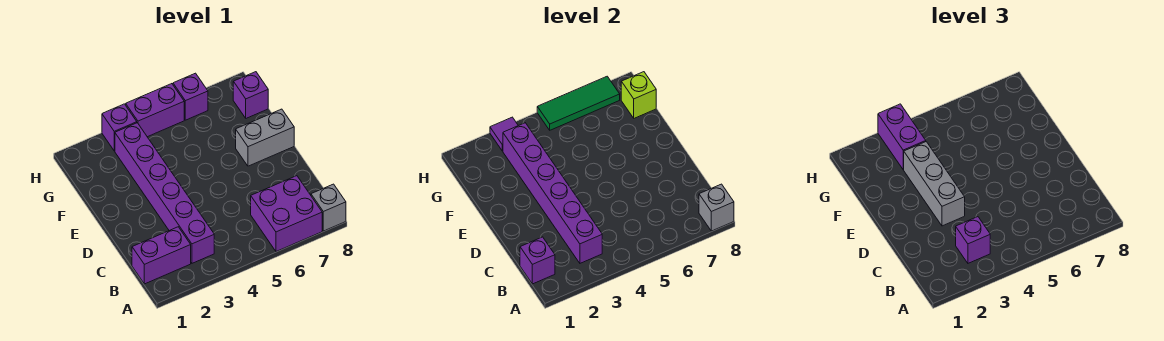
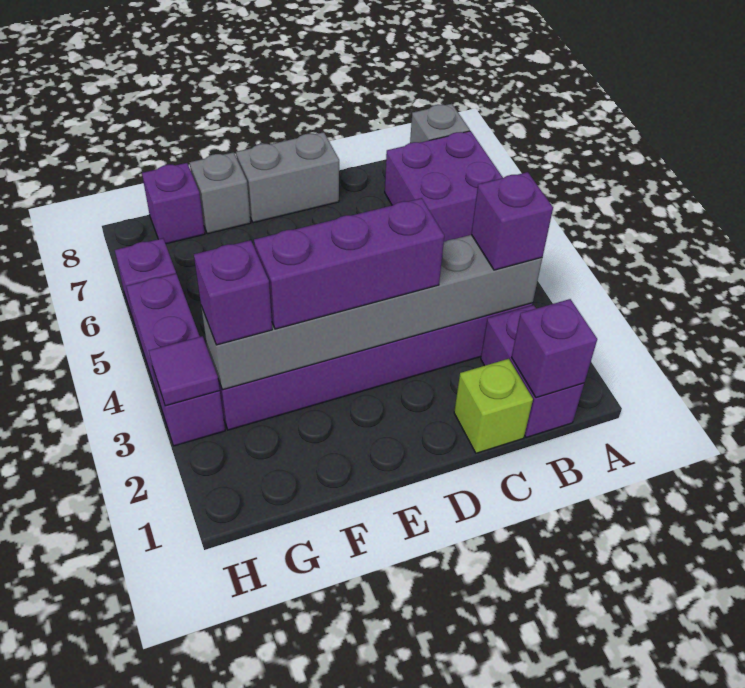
grey brick A8 level 2 -> grey brick F8 level 1
purple brick B3:G3 level 2 -> grey brick B3:G3 level 2
grey brick D3:F3 level 3 -> purple brick D3:F3 level 3
grey brick E7:E8 level 1 -> grey brick D8:E8 level 1
purple brick G3:H3 level 3 -> purple brick G3 level 3
lime brick G8 level 2 -> lime brick C1 level 1
green tile H5:H7 level 2 -> none

